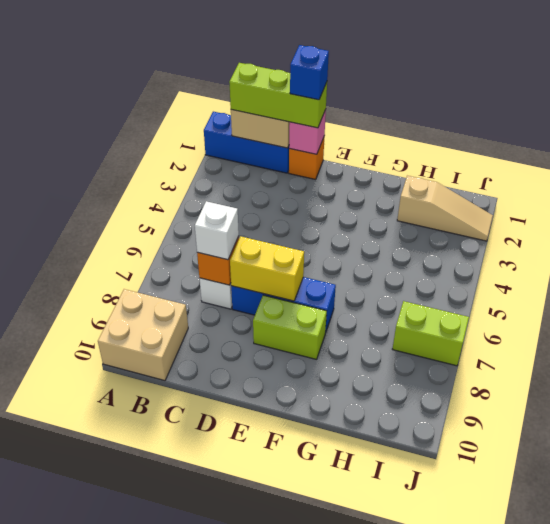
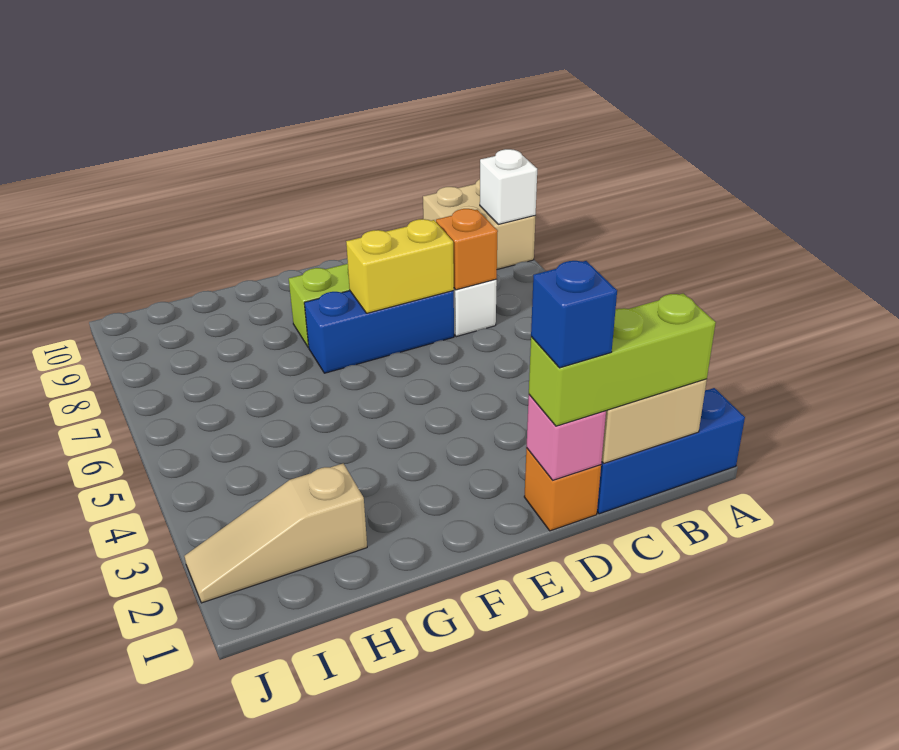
white brick C7 level 3 -> white brick A9 level 2
lime brick I7:J7 level 1 -> none

